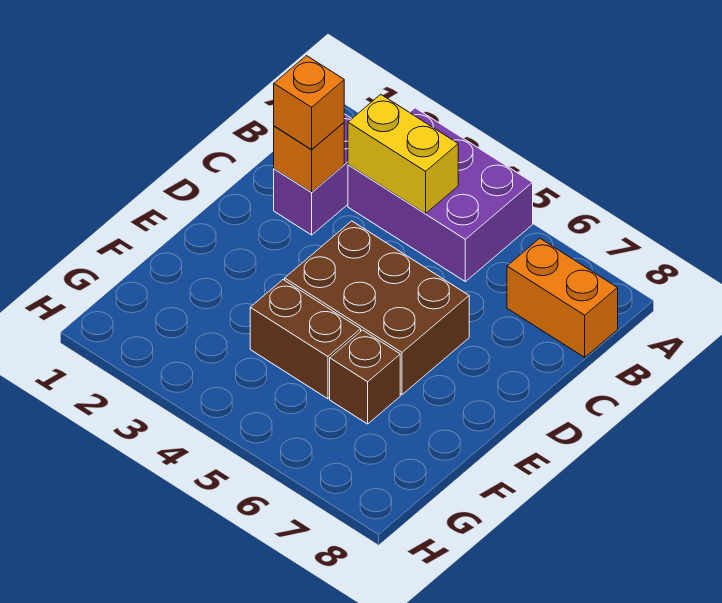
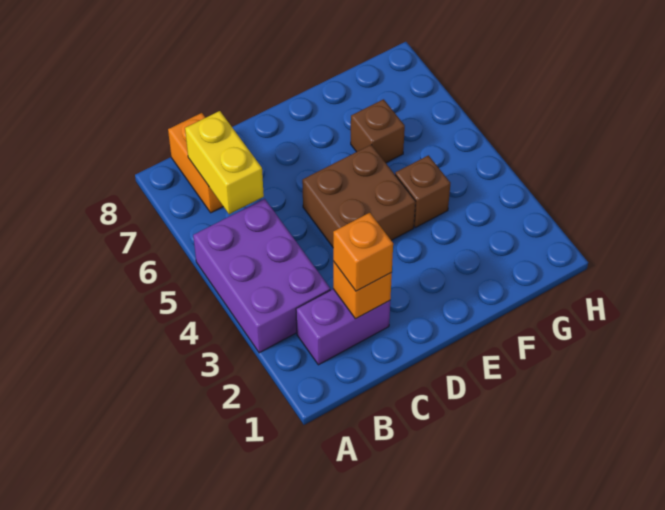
yellow brick B3:B4 level 2 -> yellow brick B6:B7 level 2
brown brick D4:E6 level 1 -> brown brick D4:E5 level 1
brown brick F4:F5 level 1 -> brown brick F4 level 1

